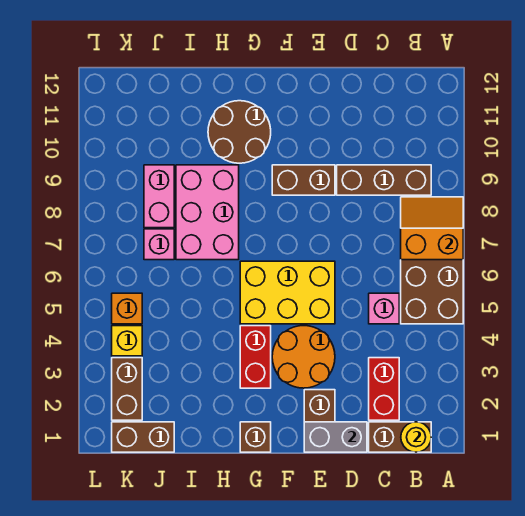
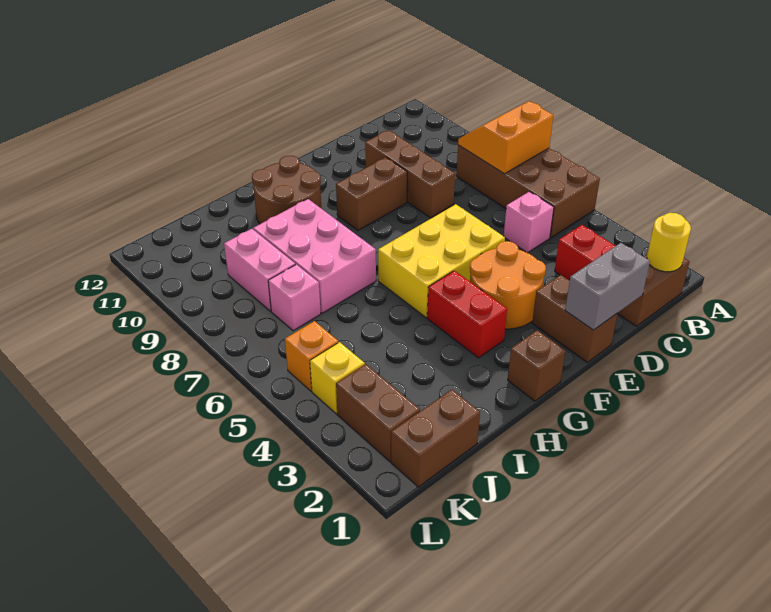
brown brick B9:D9 level 1 -> brown brick D8:D10 level 1

